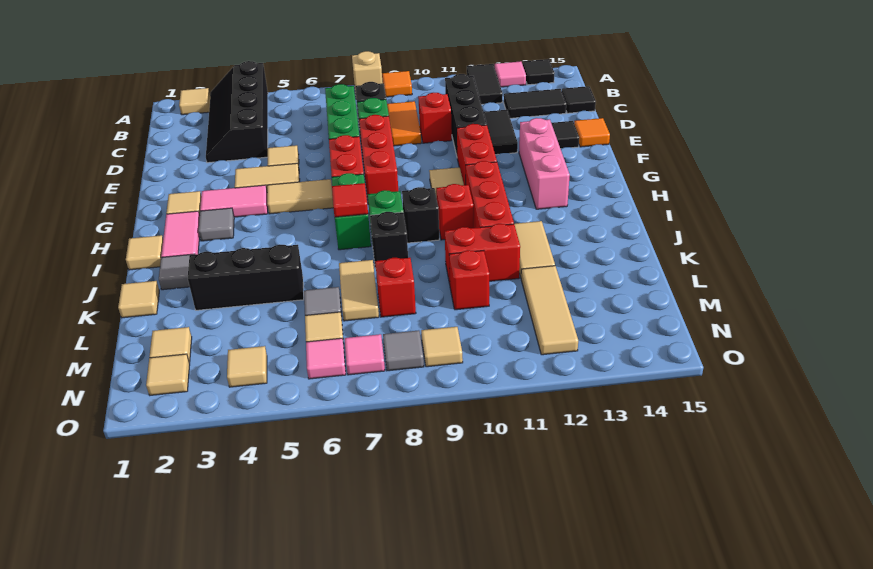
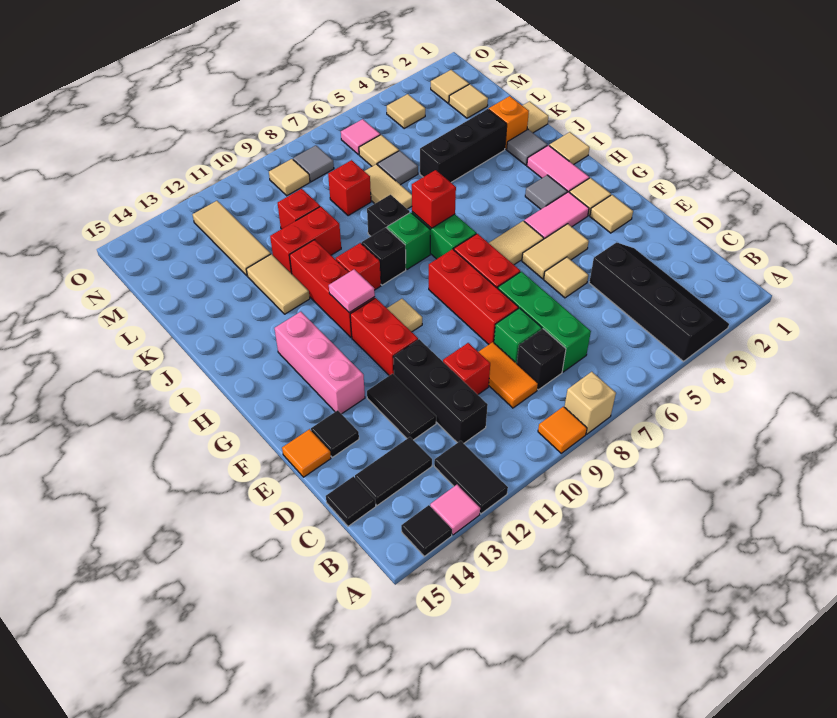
tan tile A2 level 1 -> tan tile F2 level 1
red tile I7 level 2 -> red brick I7 level 2
none -> orange brick K2 level 1
pink tile N7 level 1 -> pink tile H11 level 2

